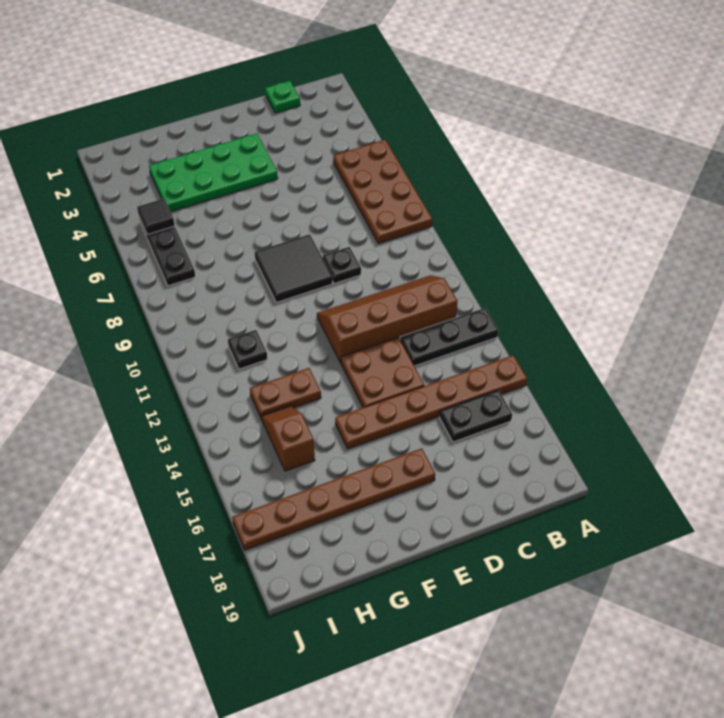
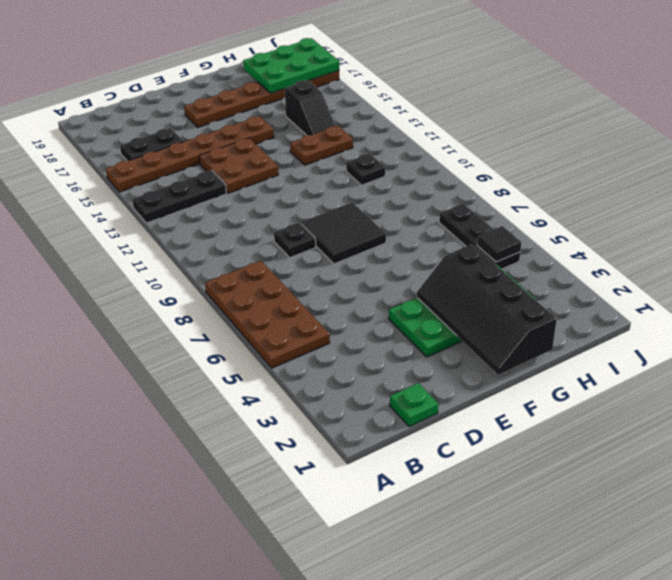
brown slope B11:E12 level 1 top 12 -> none
none -> black slope F1:G4 level 2 top G
brown slope H14:H15 level 1 top 15 -> black slope H14:H15 level 1 top 15
none -> green plate H17:J18 level 2

